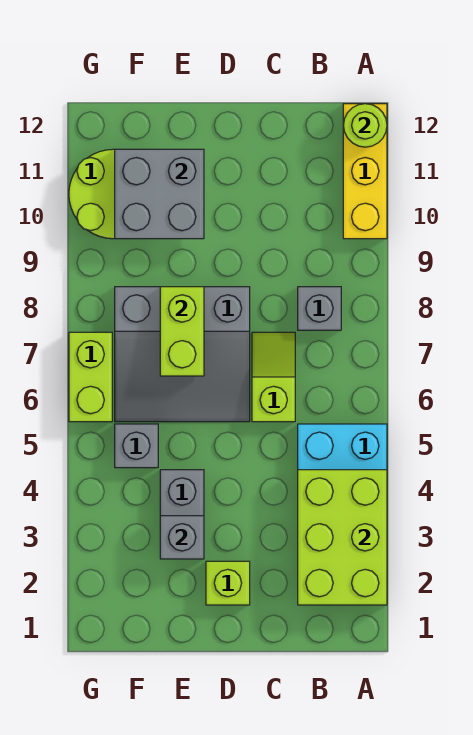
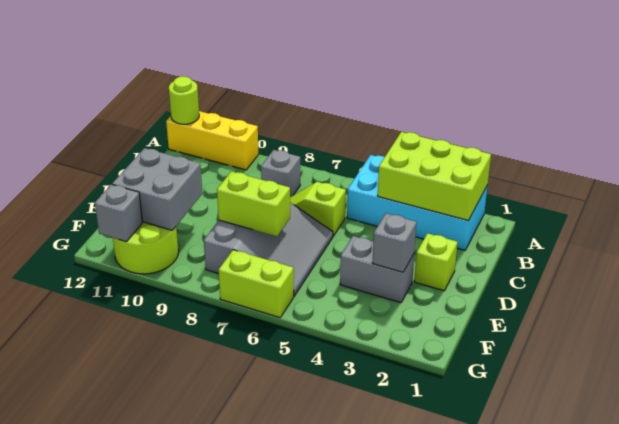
grey brick F5 level 1 -> grey brick G11 level 2

